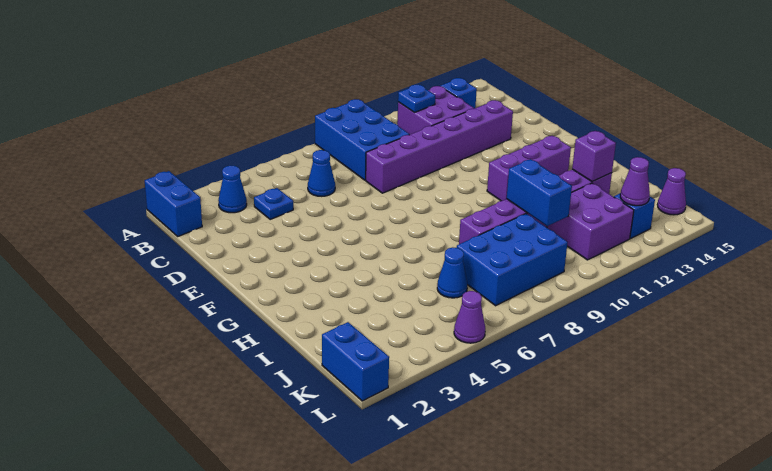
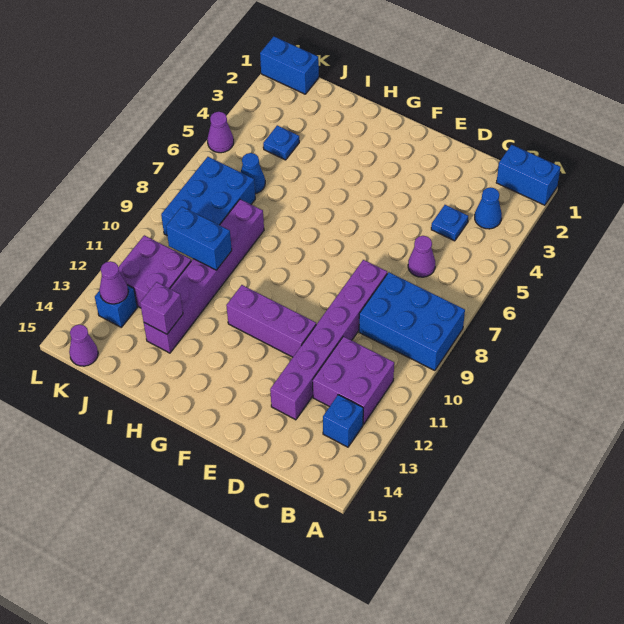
blue plate B11 level 2 -> blue plate J4 level 1
blue cone C6 level 1 -> purple cone C6 level 1
purple brick G11:G13 level 1 -> purple brick E11:G11 level 1

